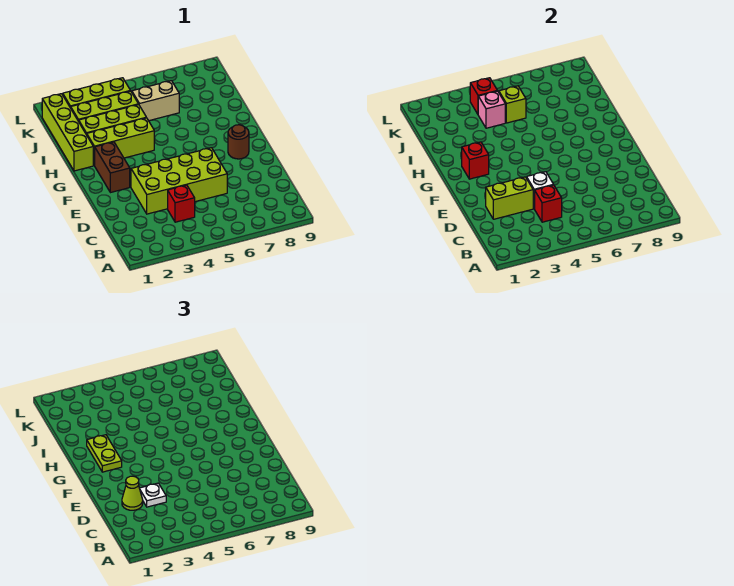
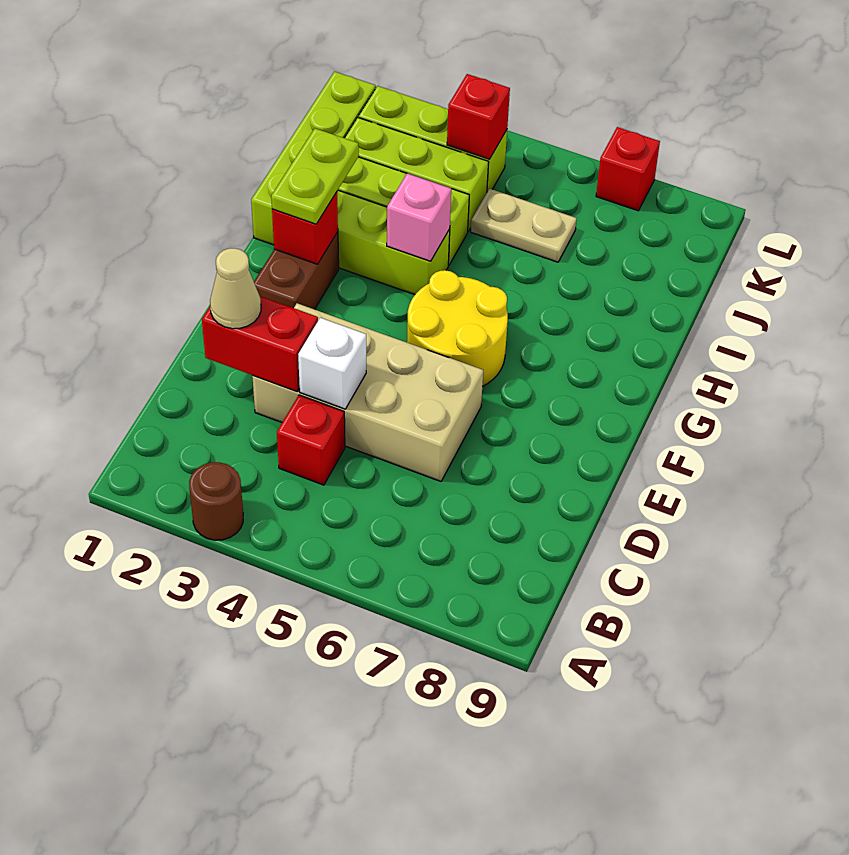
red brick C4 level 2 -> red brick L7 level 1
lime brick D2:D3 level 2 -> red brick D2:D3 level 2
lime cone D2 level 3 -> tan cone D2 level 3
lime brick D3:E6 level 1 -> tan brick D3:E6 level 1
white plate D3 level 3 -> none
none -> yellow round brick F5:G6 level 1
brown round brick F8 level 1 -> brown round brick A3 level 1
pink brick J4 level 2 -> pink brick H4 level 2
tan brick J5:J6 level 1 -> tan plate J5:J6 level 1
lime brick J5 level 2 -> none

